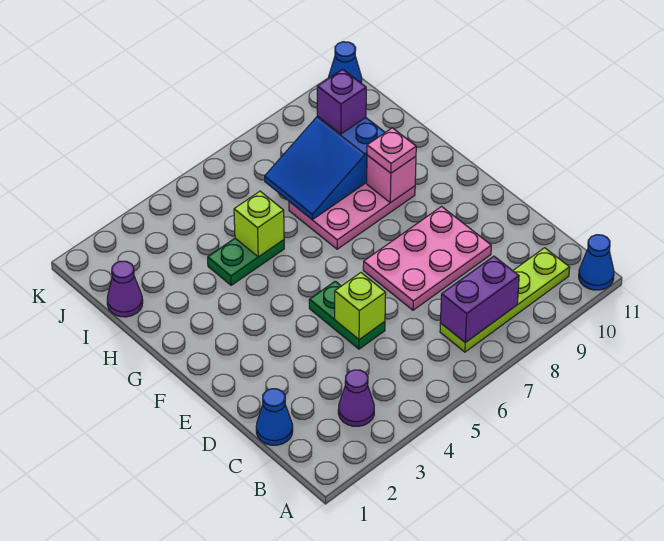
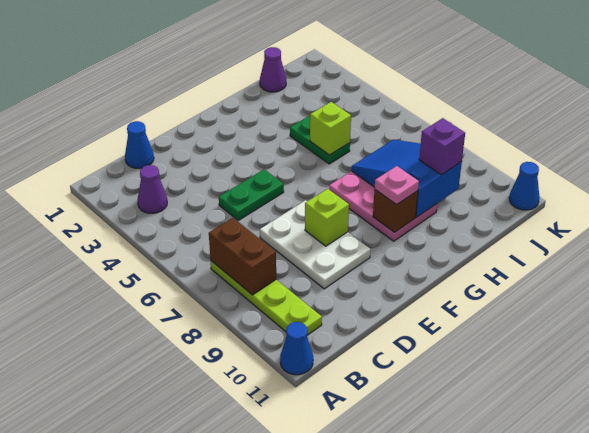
purple brick B7:B8 level 2 -> brown brick B7:B8 level 2
lime brick D5 level 2 -> lime brick E8 level 2
pink plate D7:E9 level 1 -> white plate D7:E9 level 1
pink brick G9 level 2 -> brown brick G9 level 2

